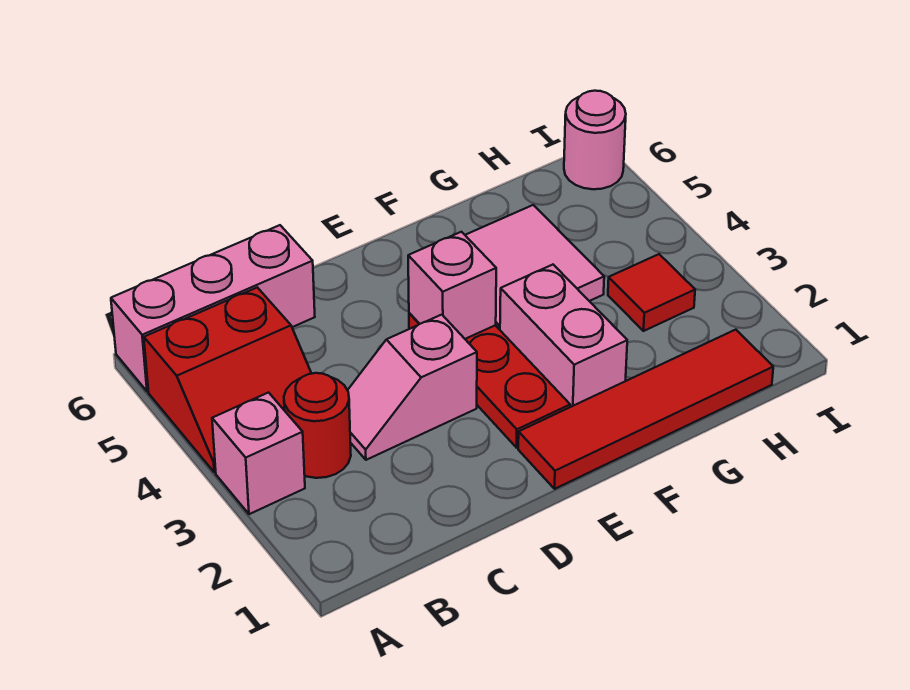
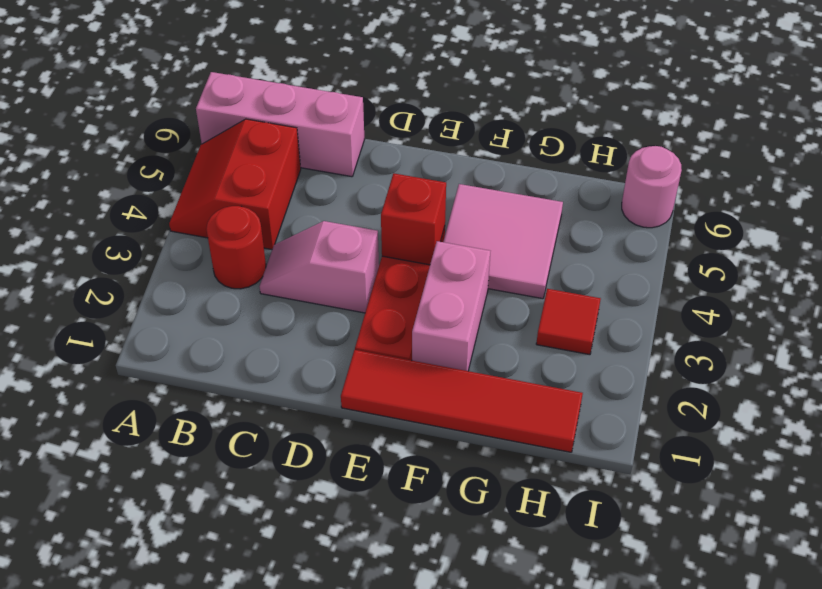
pink brick A3 level 1 -> none
red slope A4:B5 level 1 top 5 -> red slope A4:B5 level 1 top B
pink brick E4 level 2 -> red brick E4 level 2

